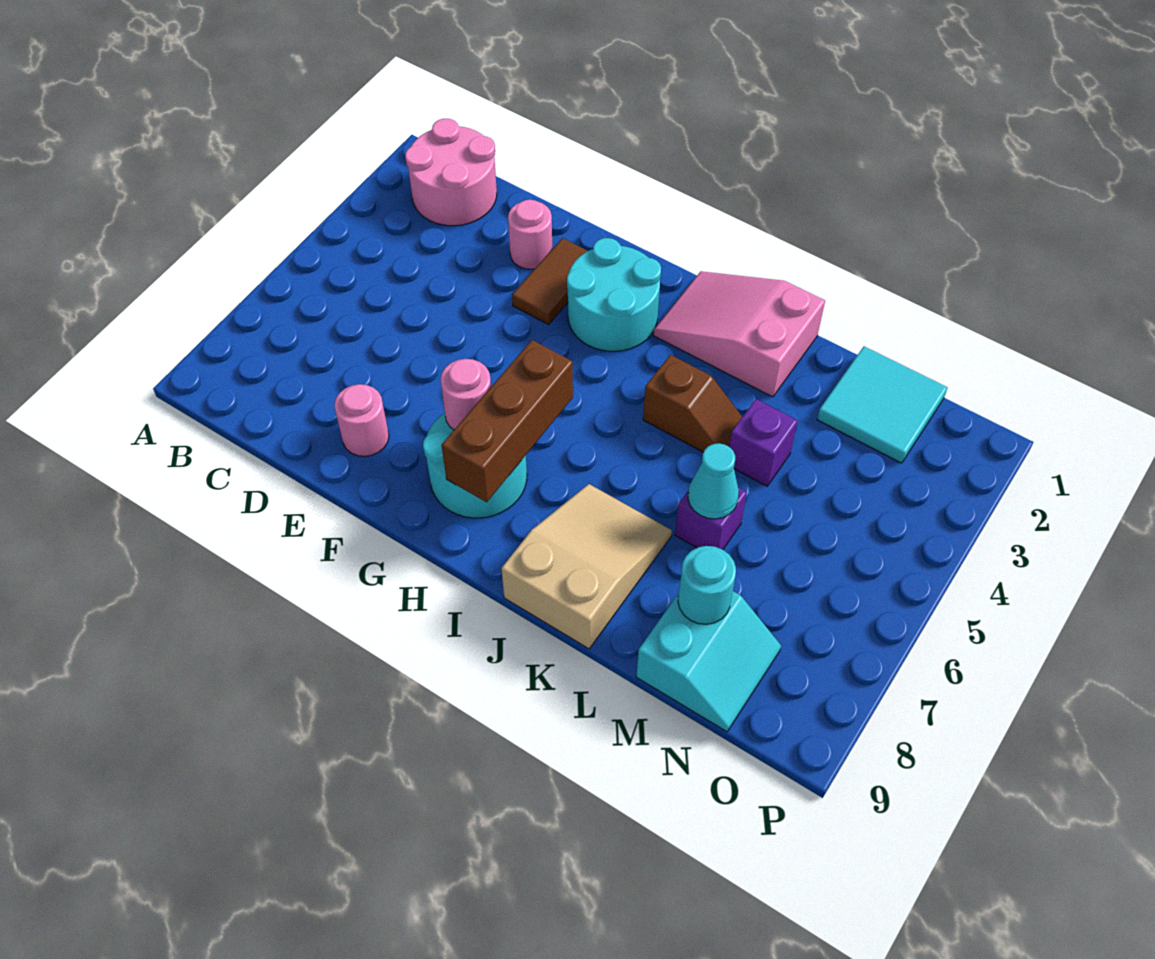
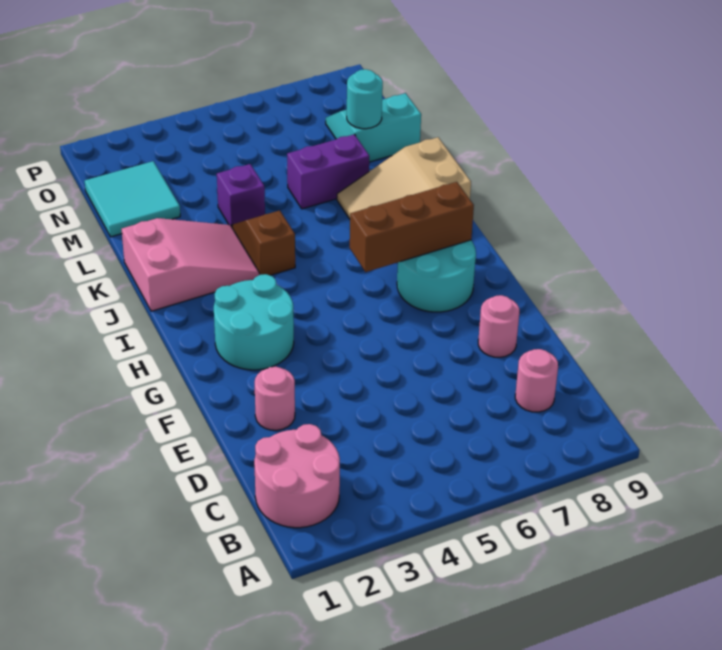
brown tile F2:F3 level 1 -> none
pink round brick G7 level 2 -> pink round brick C8 level 1
pink slope I1:K2 level 1 top K -> pink slope J1:K3 level 1 top 1
purple brick L6 level 1 -> purple brick L6:L7 level 1
cyan cone L6 level 2 -> none

